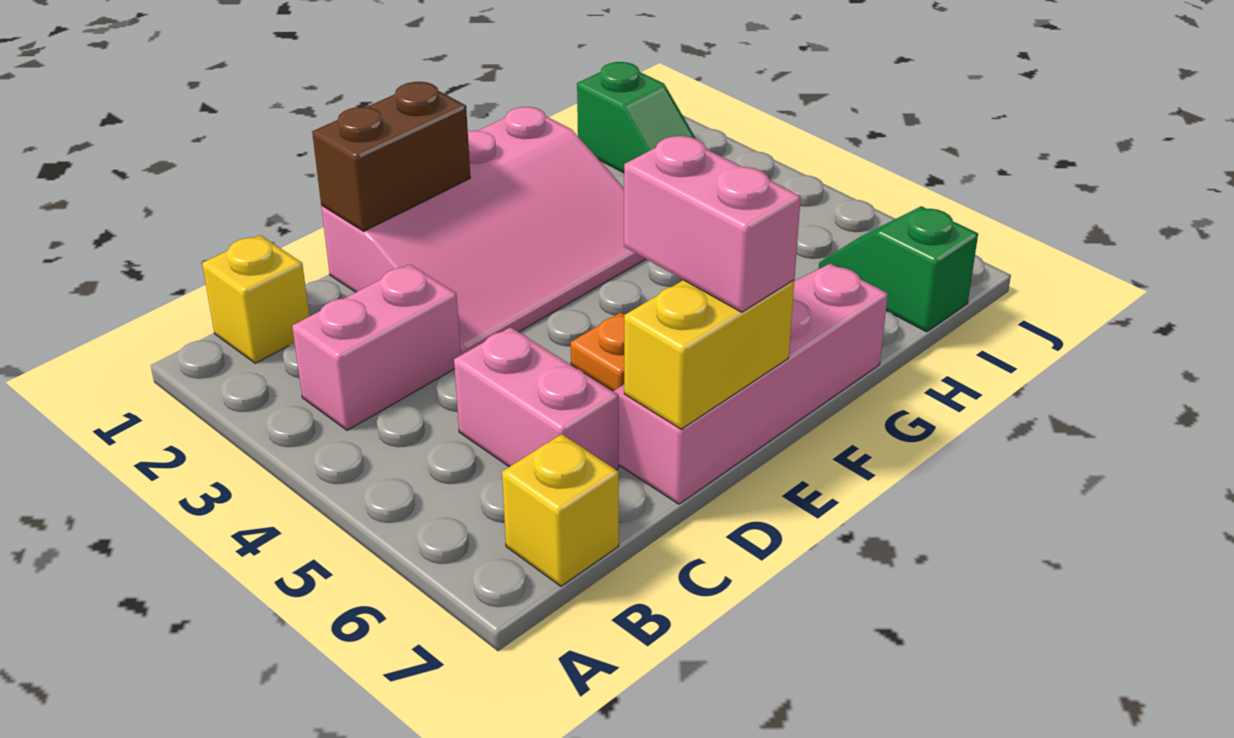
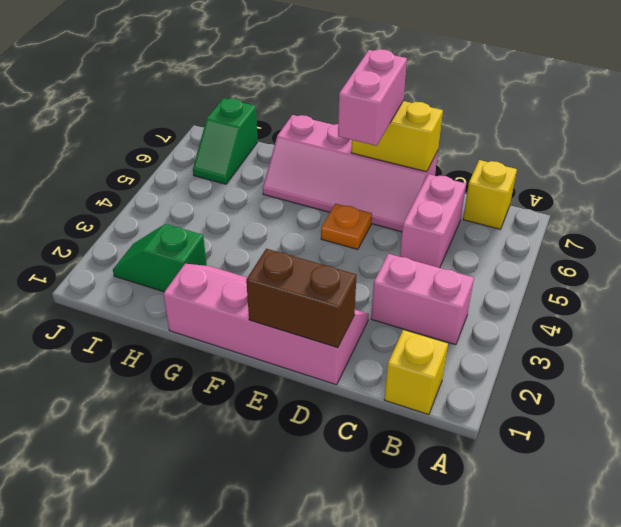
pink slope D1:G3 level 1 top 1 -> pink slope D1:G2 level 1 top 1
green slope I1:I2 level 1 top 1 -> green slope H2:I2 level 1 top H

